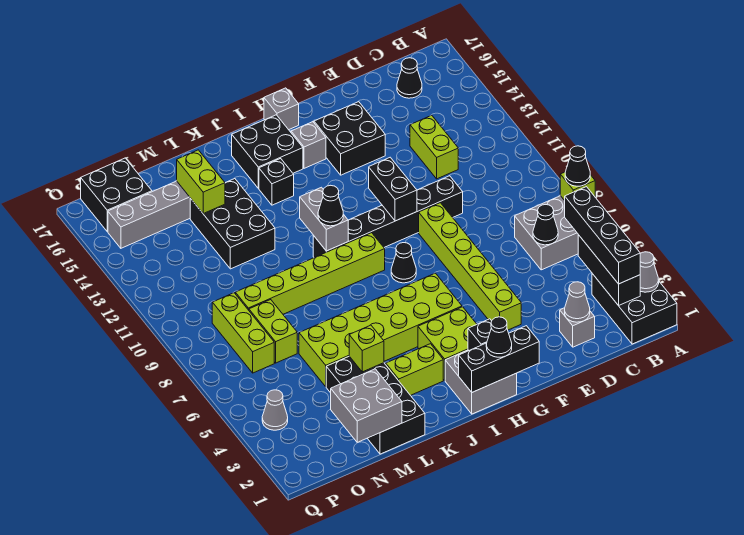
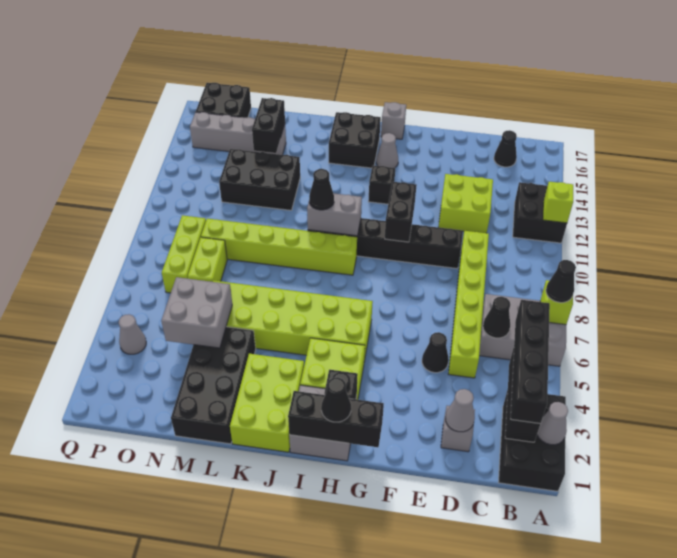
lime brick D12:D13 level 1 -> lime brick D12:E13 level 1
lime brick F4:F9 level 1 -> lime brick D5:D10 level 1
black brick F14:G15 level 1 -> black brick A12:B13 level 1
black cone H8 level 1 -> black cone E5 level 1
grey brick H15 level 1 -> grey cone H15 level 1
lime brick J3:K3 level 1 -> lime brick J1:K3 level 1
grey brick J10:J11 level 2 -> grey brick I10:J10 level 2
black brick J14 level 1 -> black brick H13 level 1
lime brick L4 level 2 -> lime brick A12 level 2
black brick L12:M14 level 1 -> black brick L12:N13 level 1
grey brick M1:N2 level 2 -> grey brick M4:N5 level 2
lime brick M14:M15 level 2 -> black brick M14:M15 level 2

